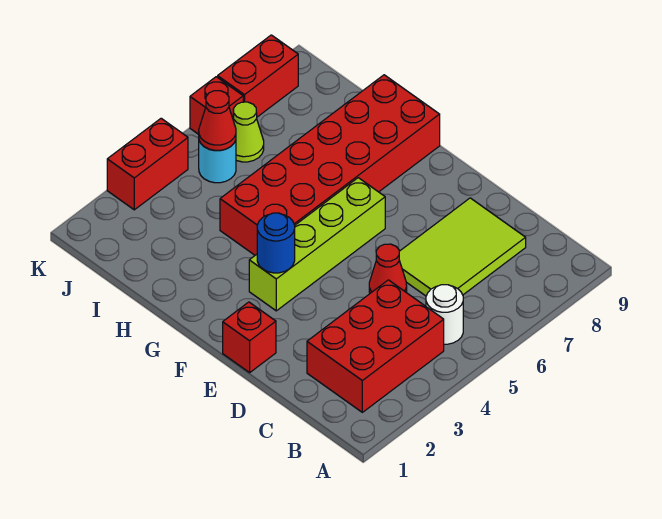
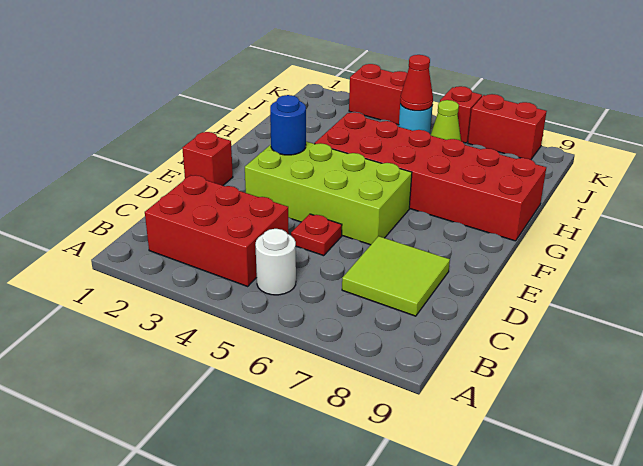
lime tile C6:D8 level 1 -> lime tile C7:D8 level 1
red cone D5 level 1 -> red plate D5 level 1
lime brick F3:F6 level 1 -> lime brick E3:F6 level 1

